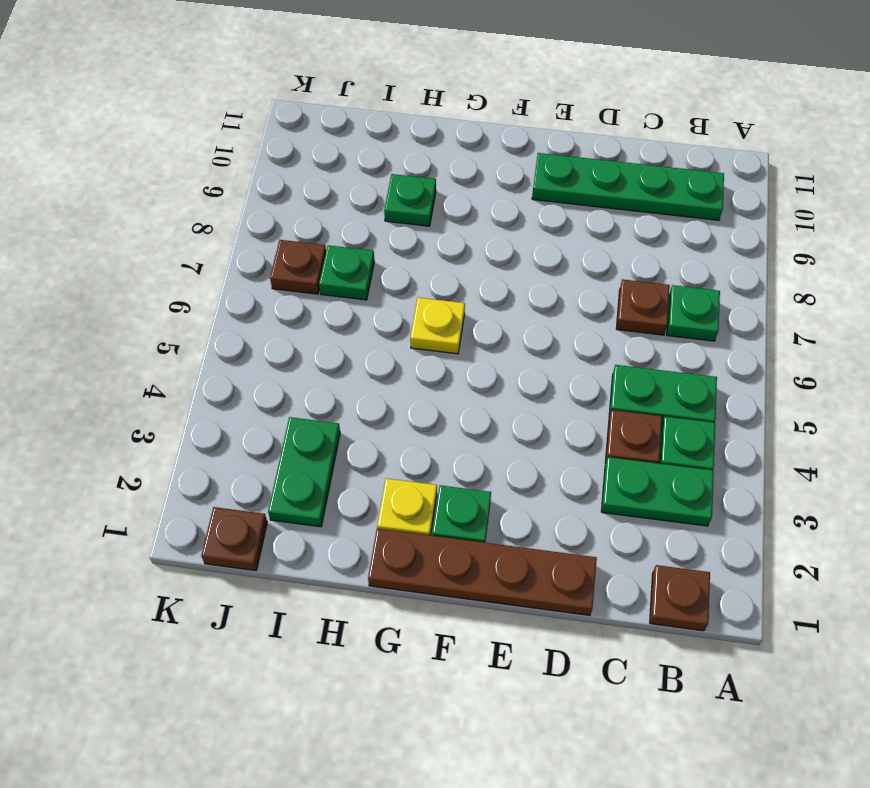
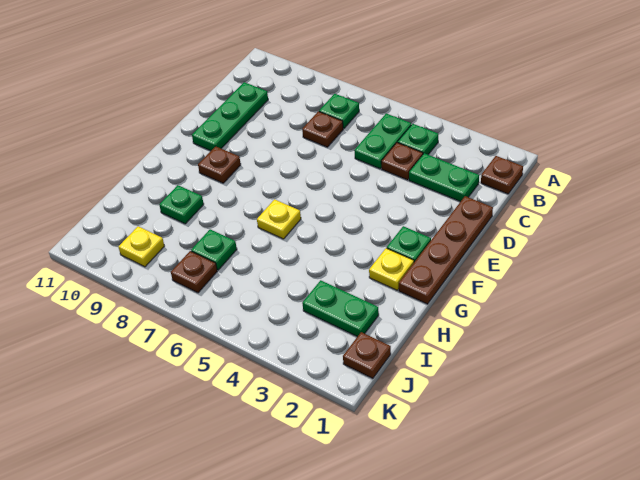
green plate B3:C3 level 1 -> green plate C2:C3 level 1
green plate B10:E10 level 1 -> green plate C10:E10 level 1
none -> brown plate F9 level 1
none -> yellow plate J9 level 1

